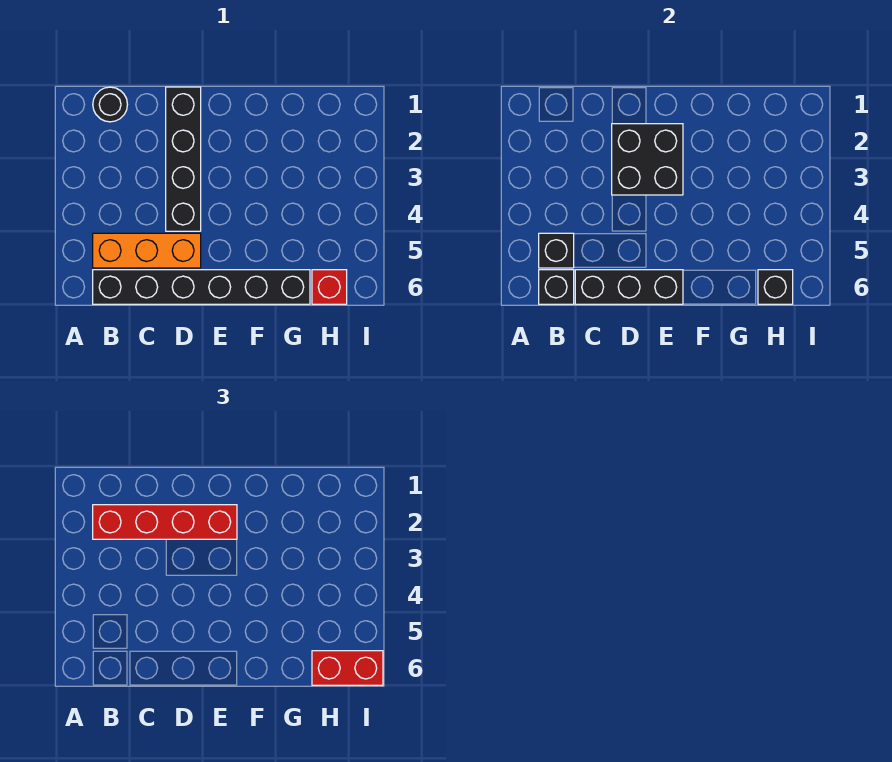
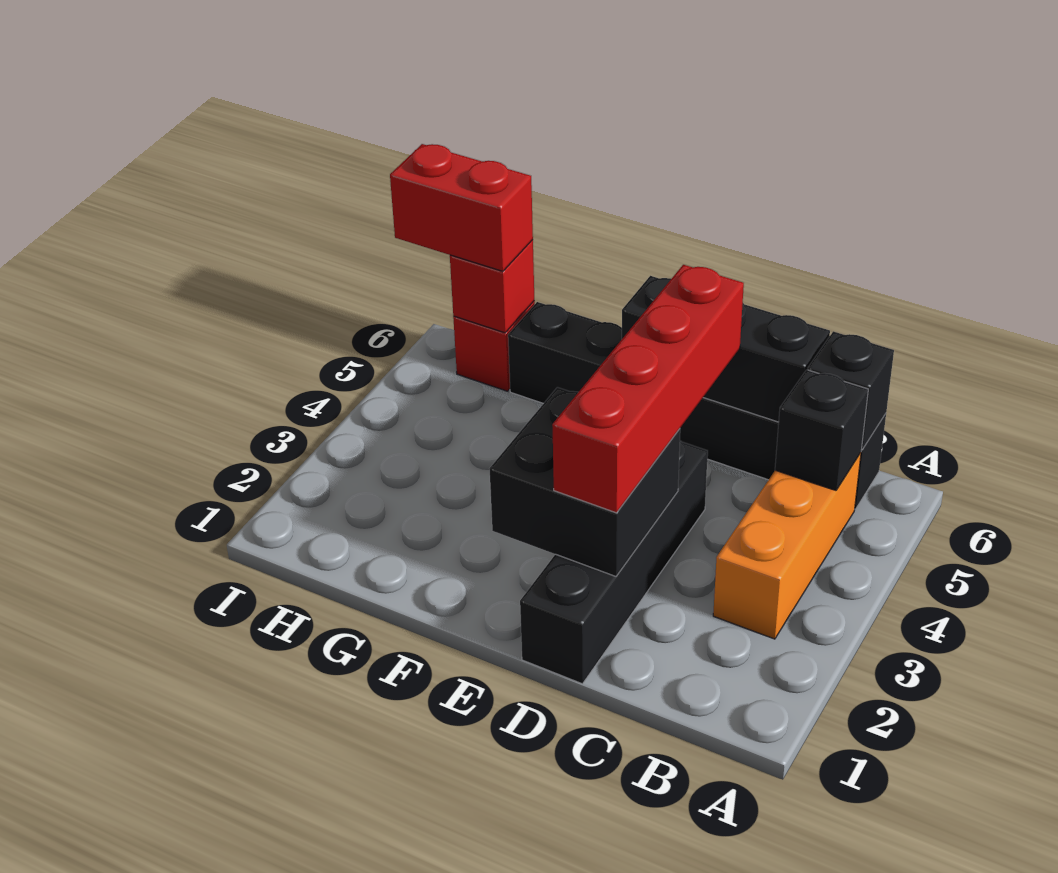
black round brick B1 level 1 -> none
red brick B2:E2 level 3 -> red brick D2:D5 level 3
orange brick B5:D5 level 1 -> orange brick B3:B5 level 1
black brick H6 level 2 -> red brick H6 level 2

